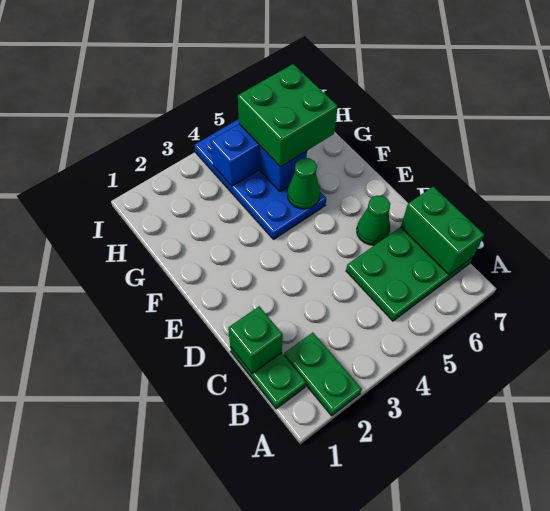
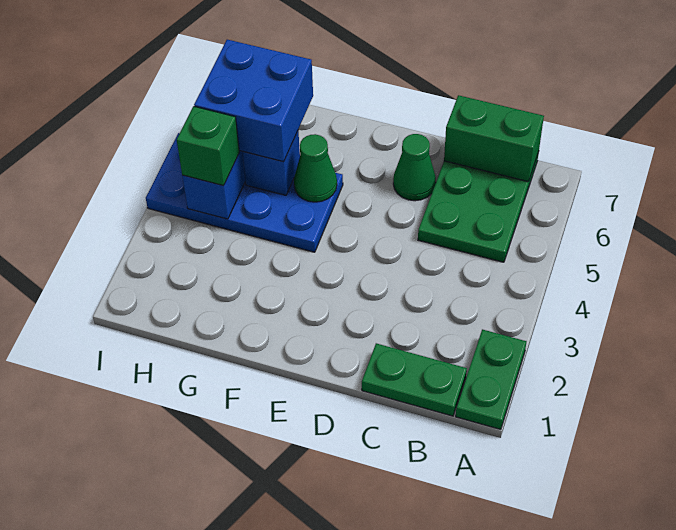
green plate A2:B2 level 1 -> green plate A1:A2 level 1
green brick C1 level 2 -> green brick H4 level 3
green brick G5:H6 level 3 -> blue brick G5:H6 level 3

